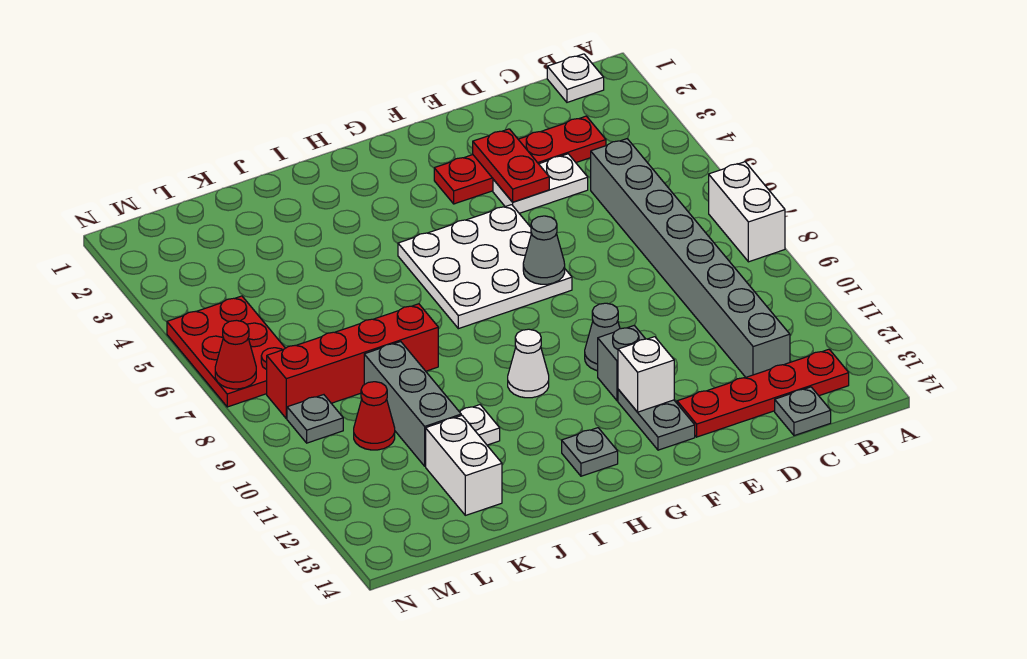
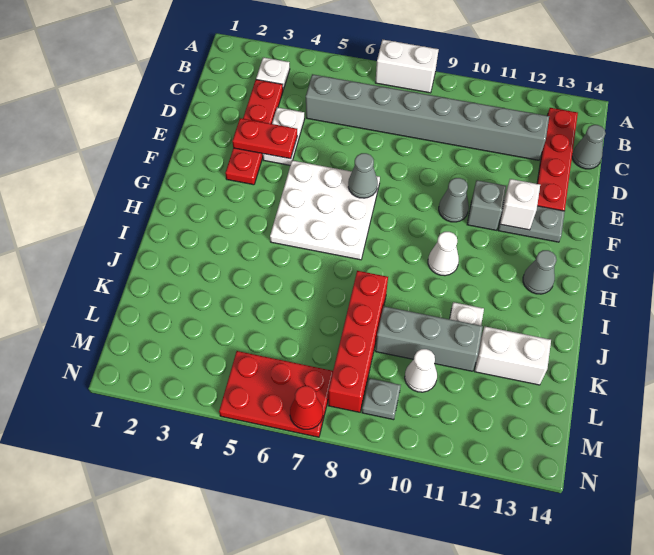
white plate B1 level 1 -> white plate B3 level 1
grey plate C14 level 1 -> grey cone C14 level 1
grey plate H13 level 1 -> grey cone H13 level 1
red cone L10 level 1 -> white cone L10 level 1

